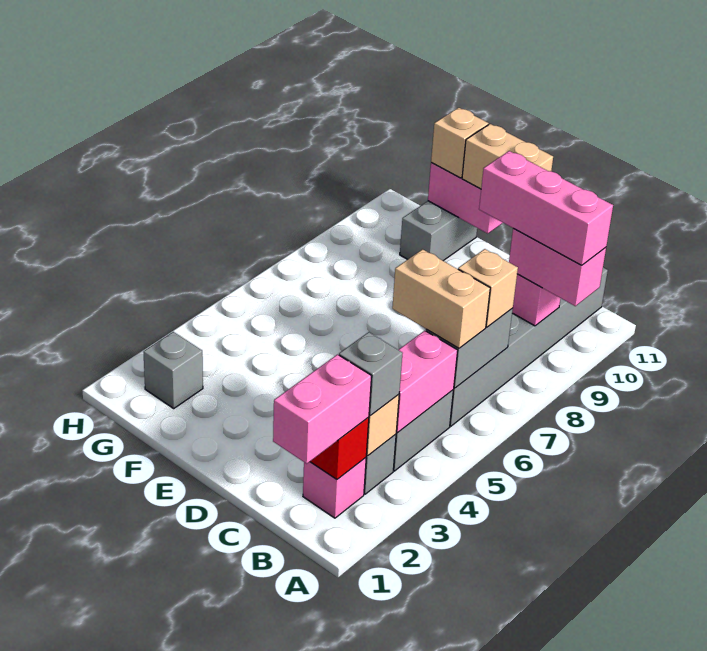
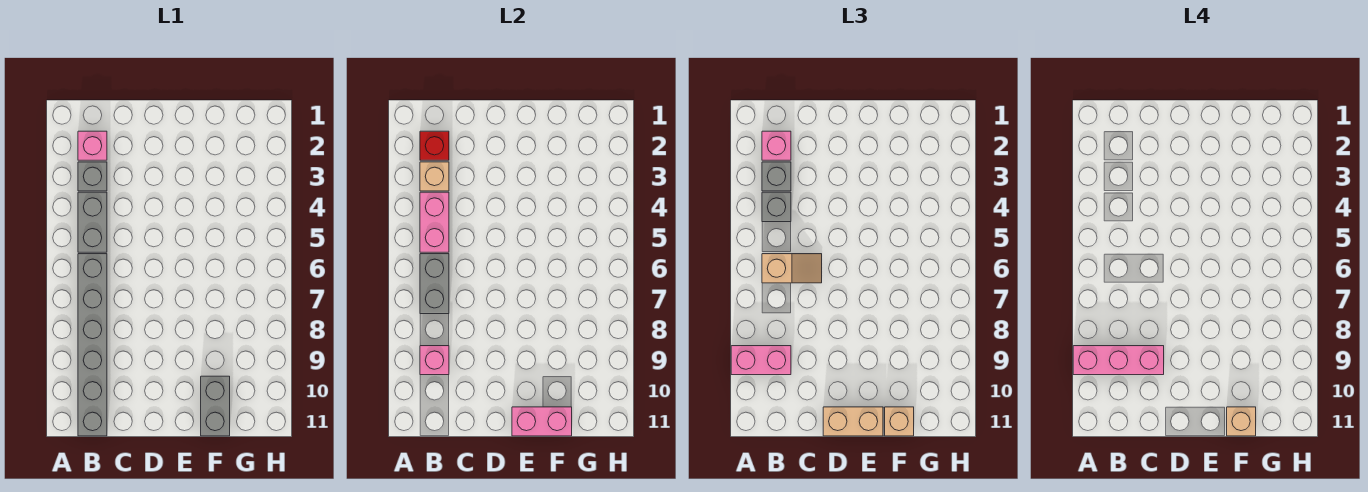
pink brick B1:B2 level 3 -> pink brick B2 level 3
tan brick B6:C6 level 3 -> tan slope B6:C6 level 3 top B
tan brick B7 level 3 -> tan brick F11 level 4
grey brick G2 level 1 -> grey brick B4 level 3

